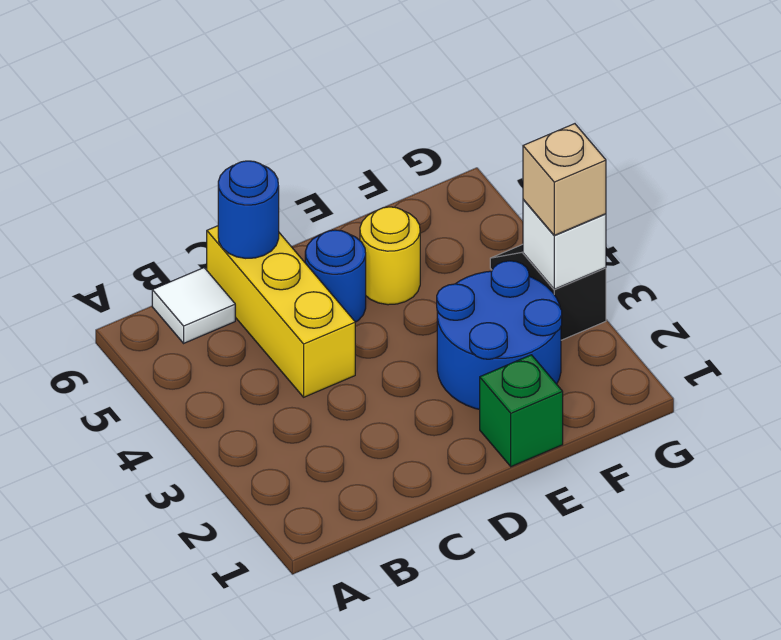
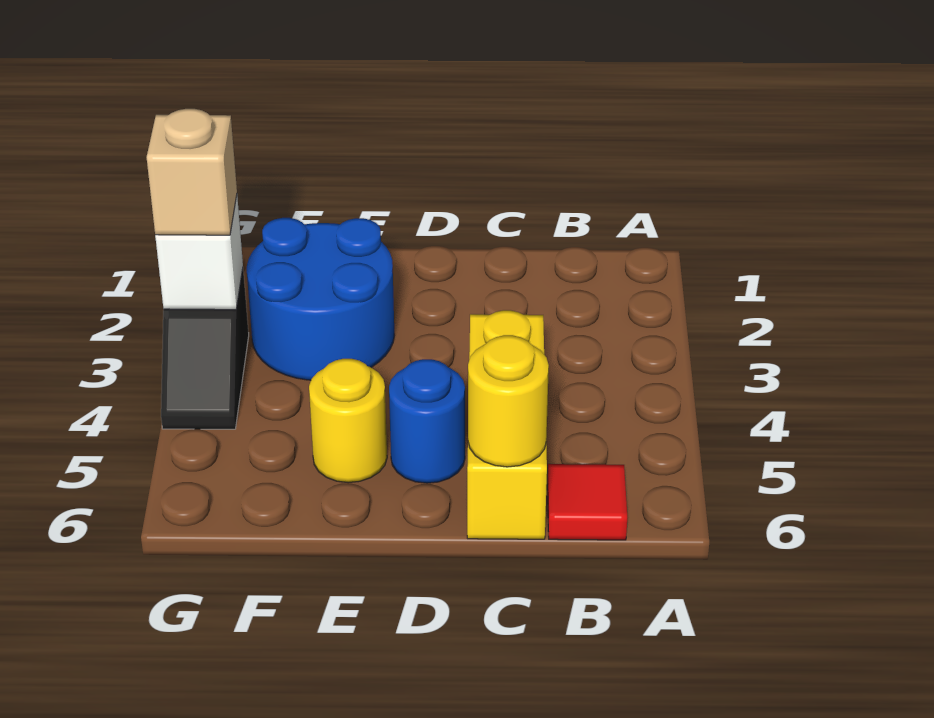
white tile B6 level 1 -> red tile B6 level 1
blue round brick C6 level 2 -> yellow round brick C6 level 2
green brick E1 level 1 -> none

